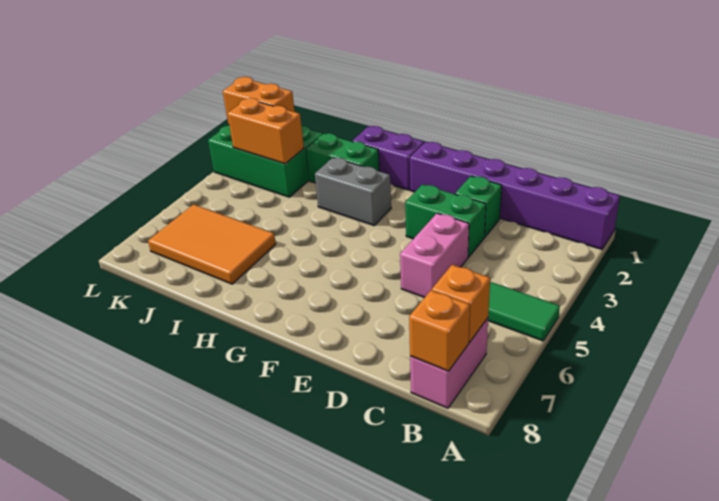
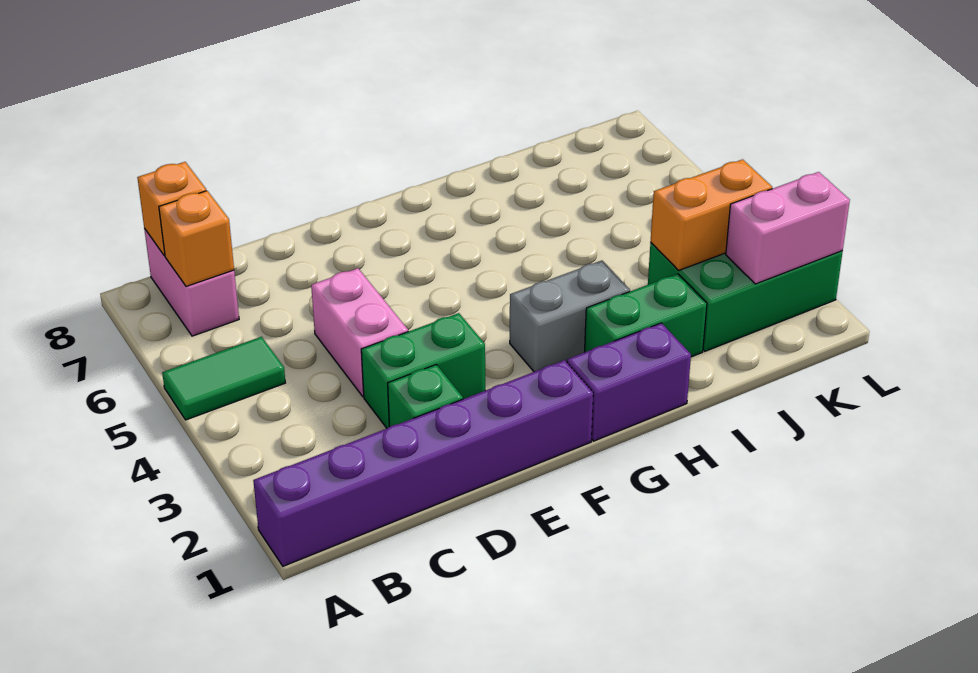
orange tile I6:K7 level 1 -> none
orange brick K2:L2 level 2 -> pink brick K2:L2 level 2

